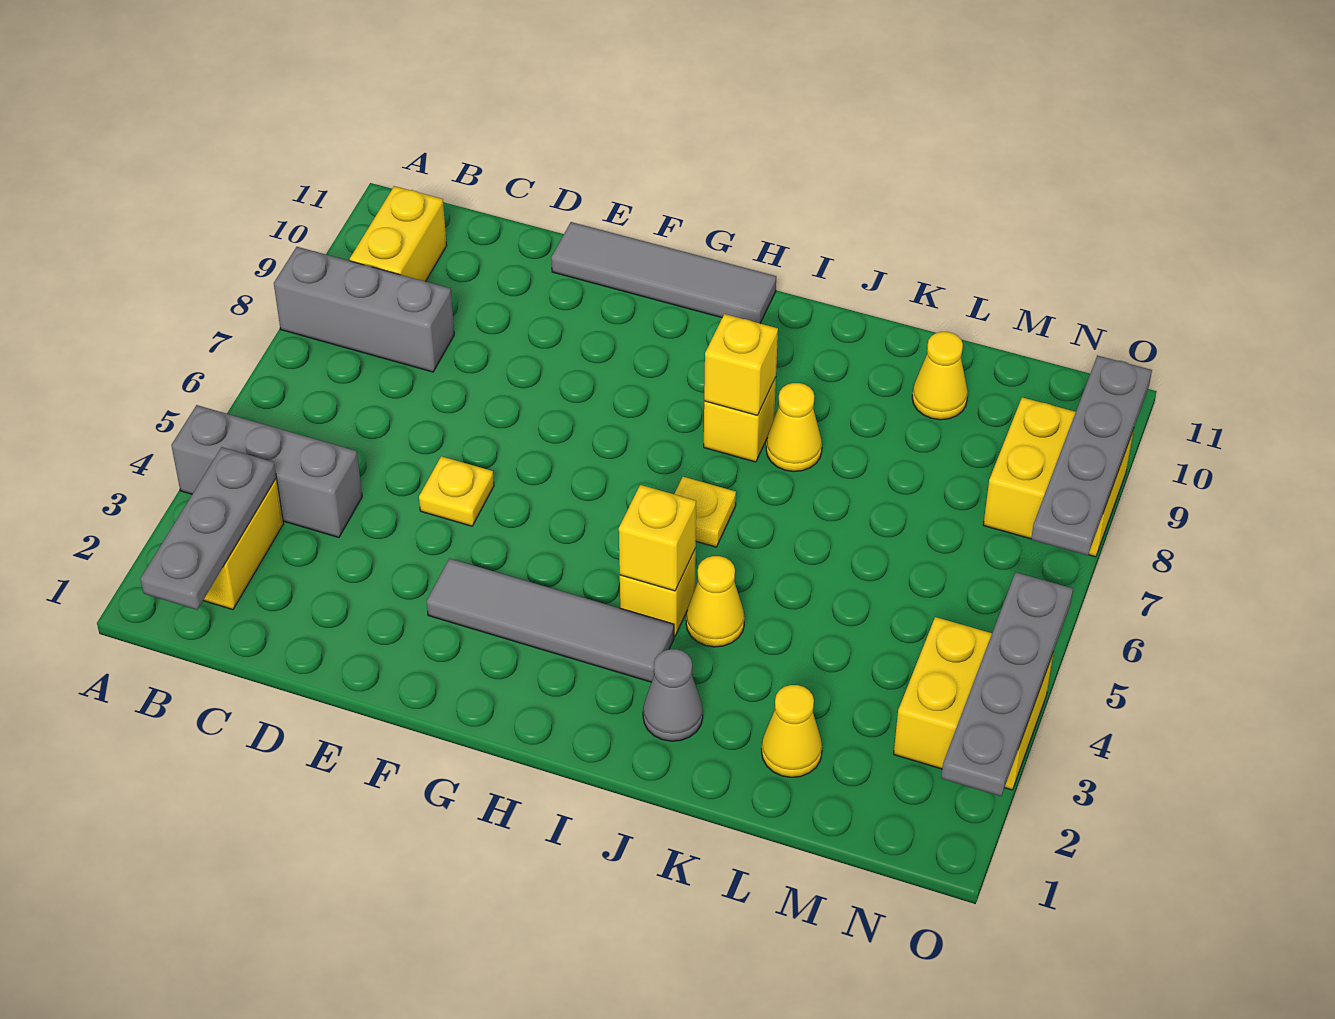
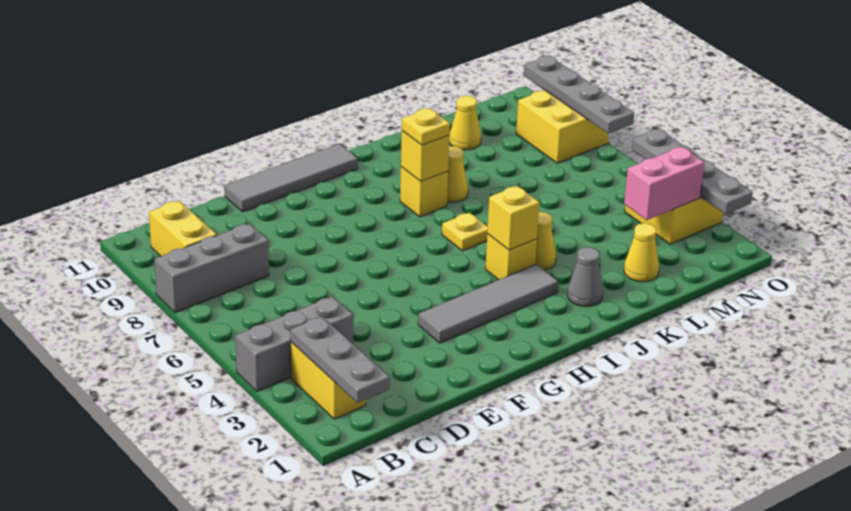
yellow plate E5 level 1 -> yellow plate I8 level 3
none -> pink brick M3:N3 level 2

